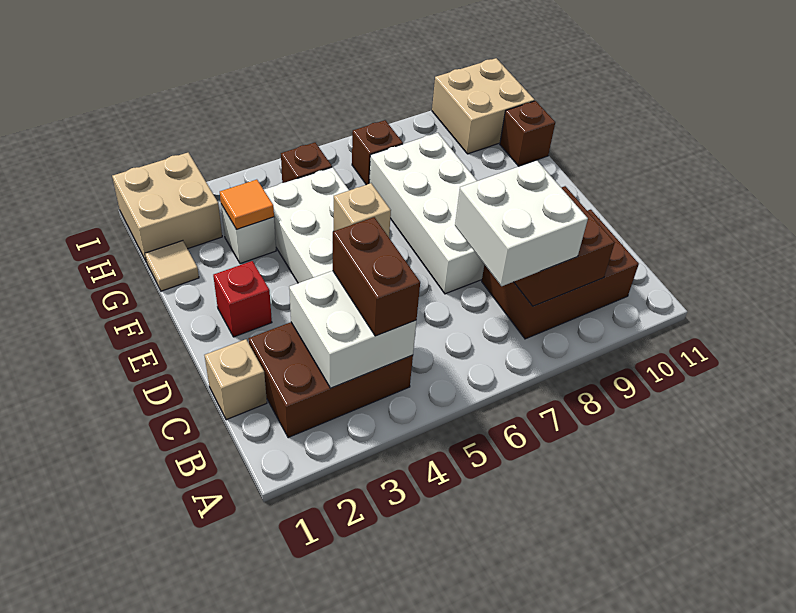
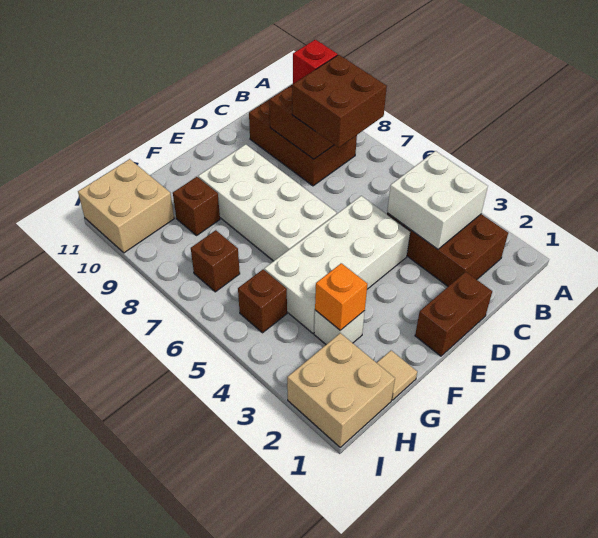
brown brick B4:C4 level 3 -> brown brick D1:E1 level 1
white brick B7:C8 level 3 -> brown brick B7:C8 level 3
tan brick C1 level 1 -> none
white brick D7:G8 level 1 -> white brick E6:F9 level 1
red brick E2 level 1 -> red brick B9 level 3
tan brick E5 level 2 -> none
orange tile G3 level 2 -> orange brick G3 level 2
brown brick G11 level 1 -> brown brick G9 level 1

